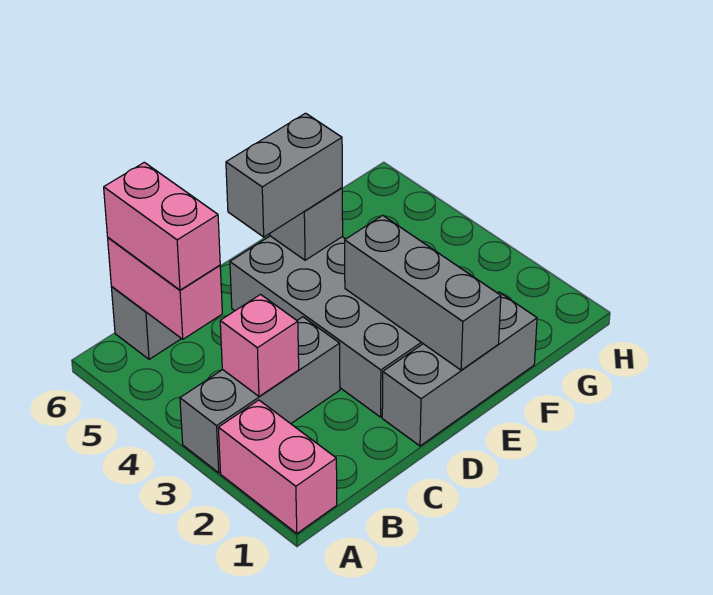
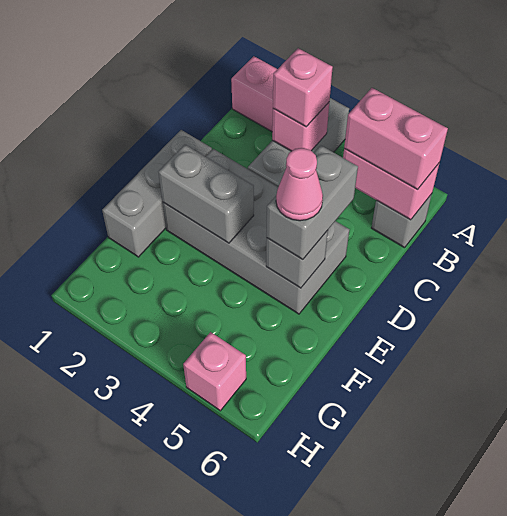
none -> pink brick B3 level 3
grey brick E1:E3 level 2 -> grey brick E2:E3 level 2
none -> pink cone E5 level 4
none -> pink brick H5 level 1

